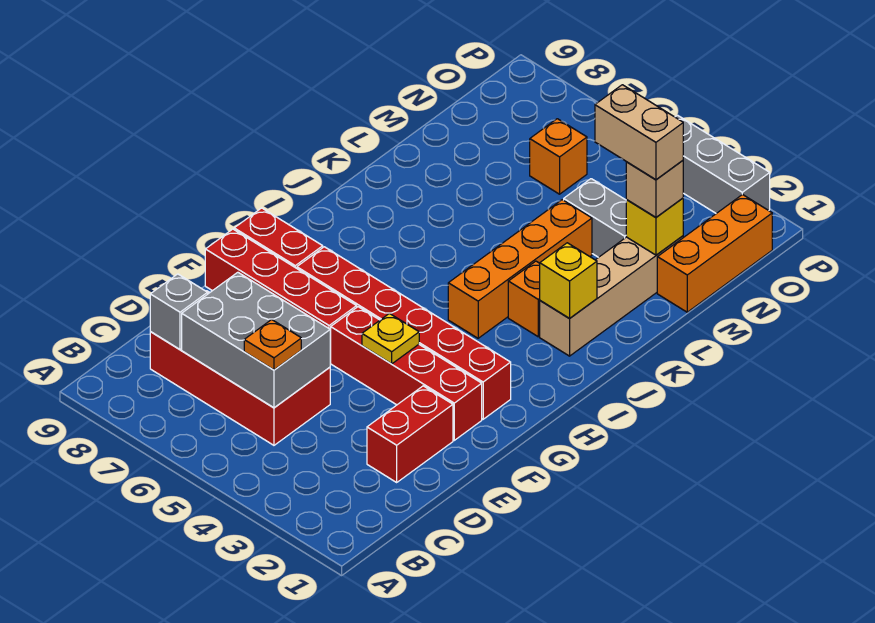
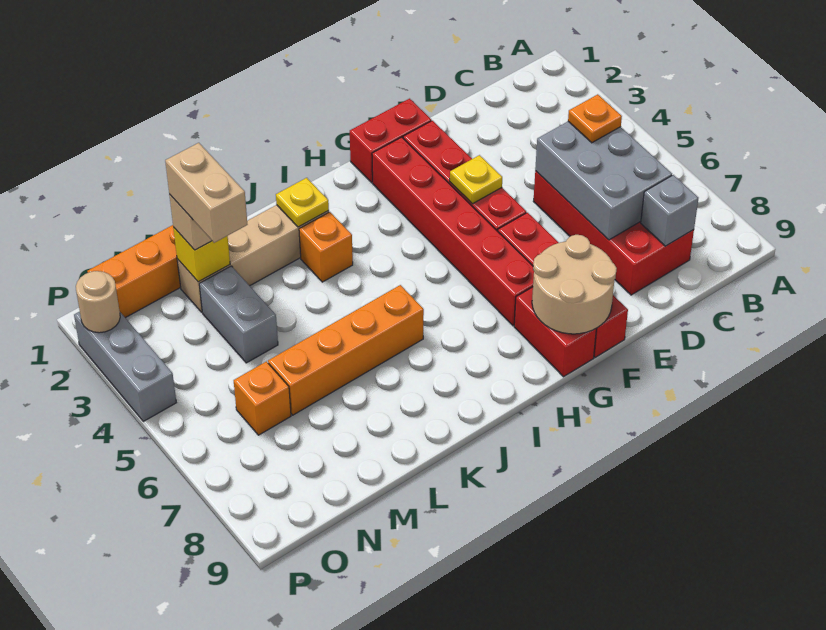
red brick D2:E2 level 1 -> red brick F1:G1 level 1
none -> tan round brick F8:G9 level 2
orange brick I4:L4 level 1 -> orange brick J6:M6 level 1
yellow brick J2 level 2 -> yellow plate J2 level 2
none -> tan round brick P2 level 2

